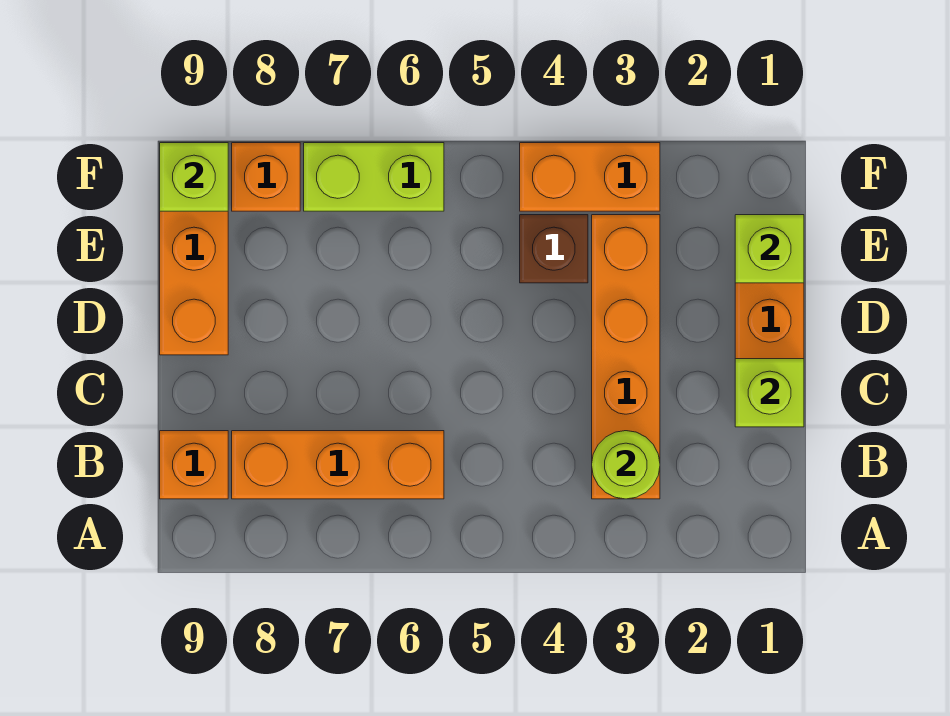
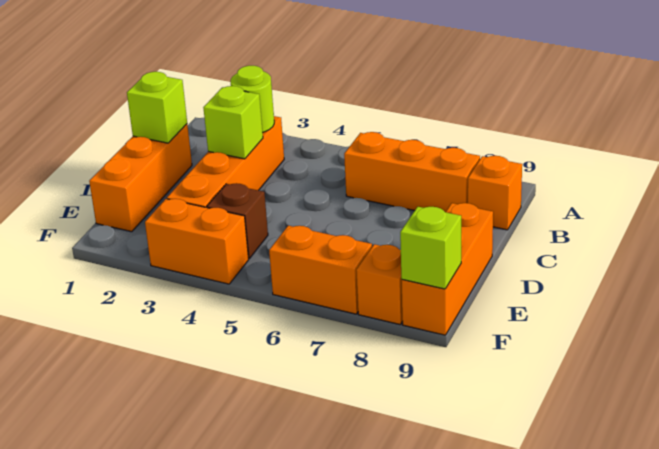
lime brick E1 level 2 -> lime brick C3 level 2
lime brick F6:F7 level 1 -> orange brick F6:F7 level 1

